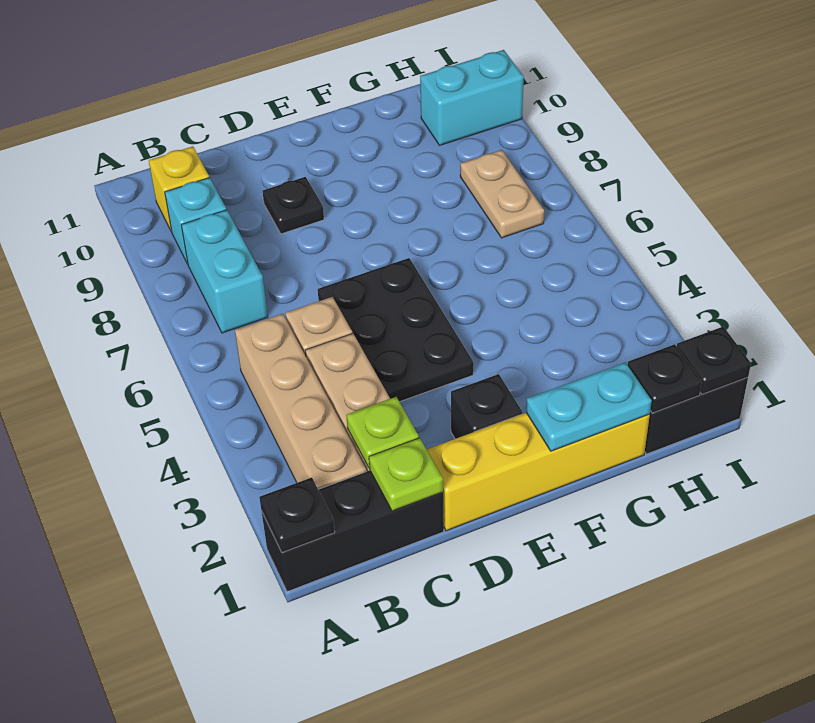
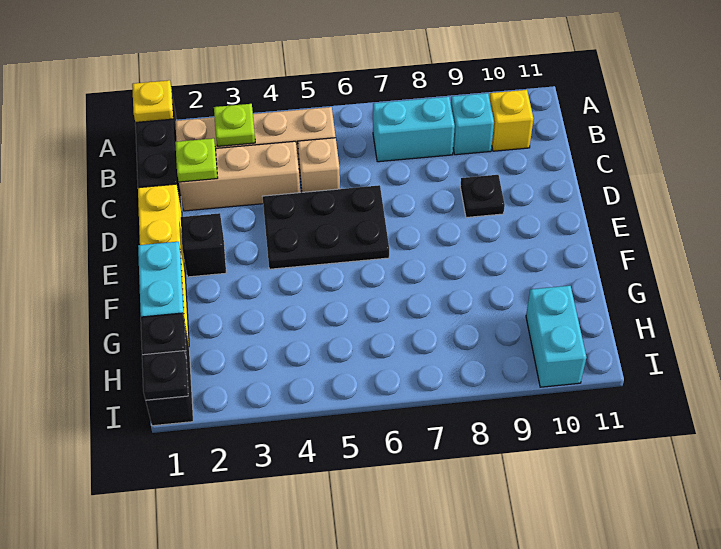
black plate A1 level 2 -> yellow plate A1 level 2
lime plate C1 level 2 -> lime plate B3 level 2
tan plate H7:H8 level 1 -> none

